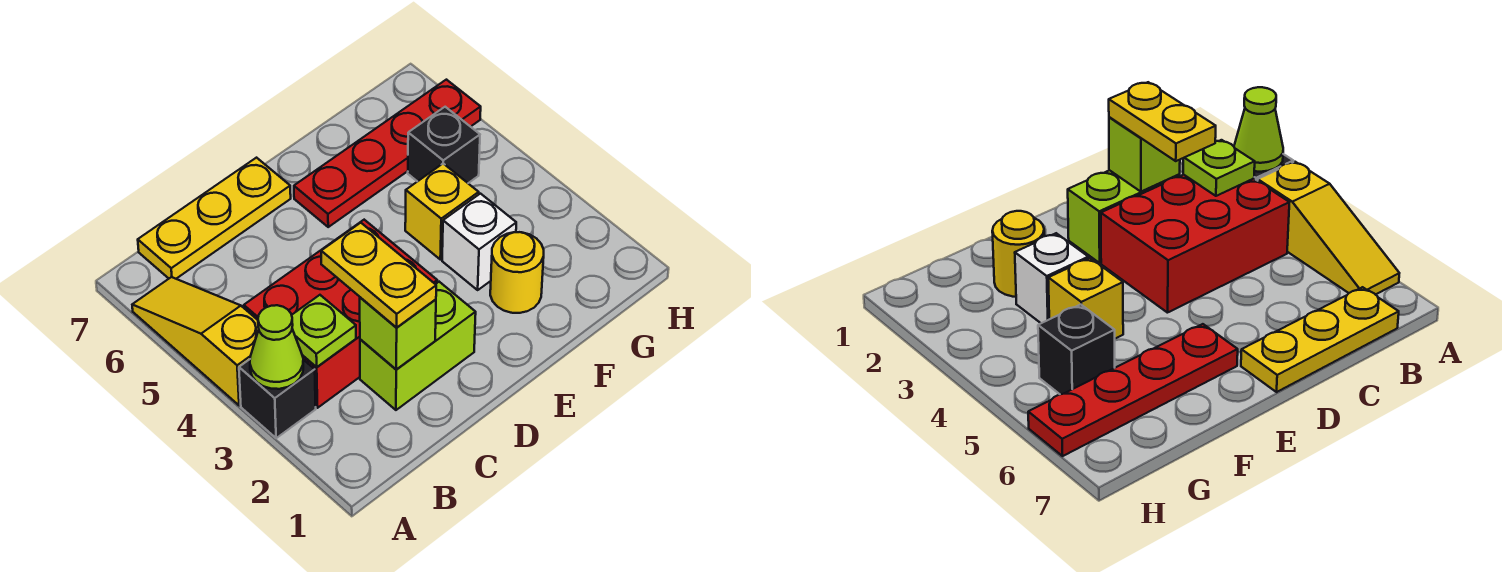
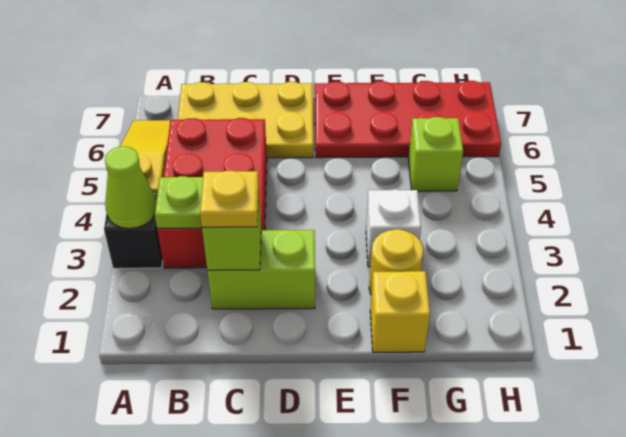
red brick B3:D4 level 1 -> red brick B3:C5 level 1
yellow plate B7:D7 level 1 -> yellow plate B6:D7 level 1
yellow plate C2:C3 level 3 -> yellow plate C2 level 3
red plate E6:H6 level 1 -> red plate E6:H7 level 1
yellow brick F4 level 1 -> yellow brick F1 level 1
black brick G5 level 1 -> lime brick G5 level 1

